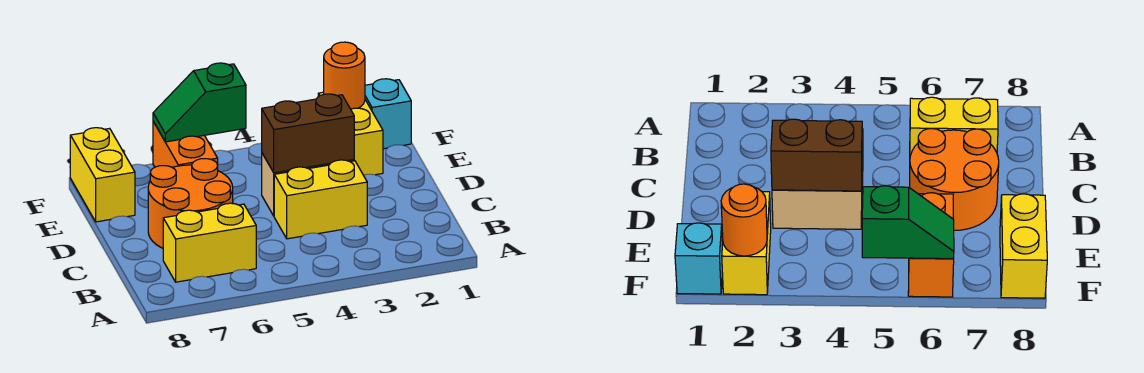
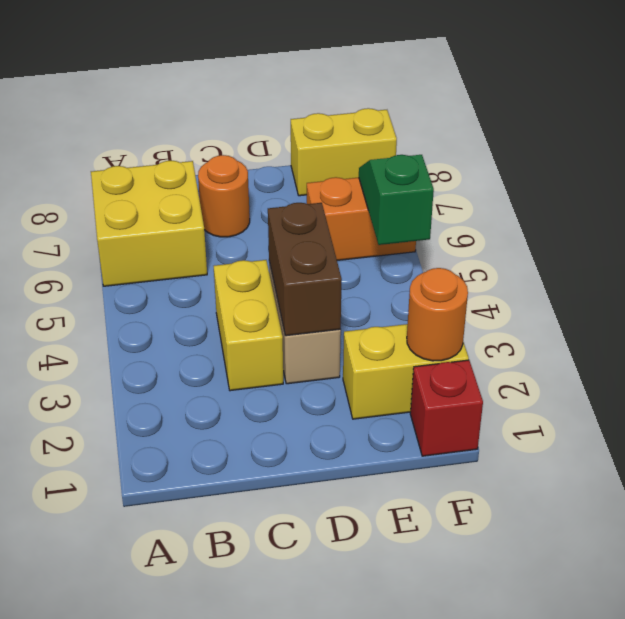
yellow brick B6:B7 level 1 -> yellow brick A6:B7 level 1
orange round brick C6:D7 level 1 -> orange round brick C7 level 1
cyan brick F1 level 1 -> red brick F1 level 1

